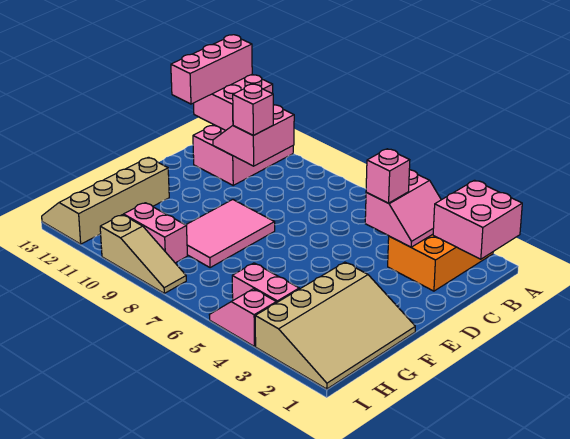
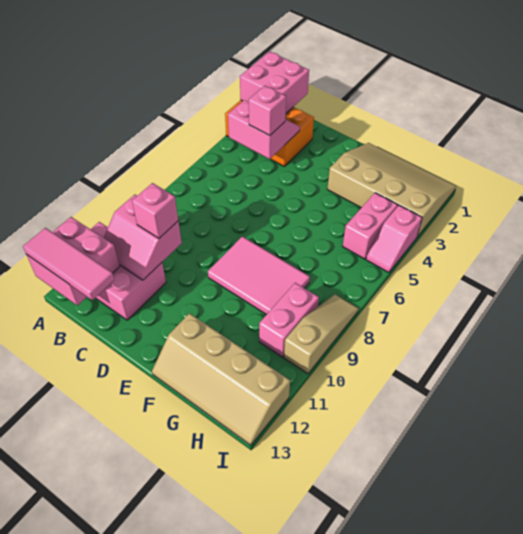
pink brick A13:C13 level 3 -> pink tile A13:C13 level 3

